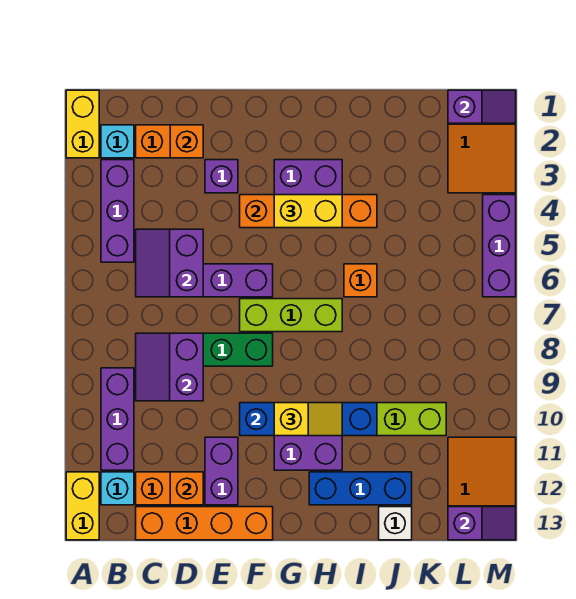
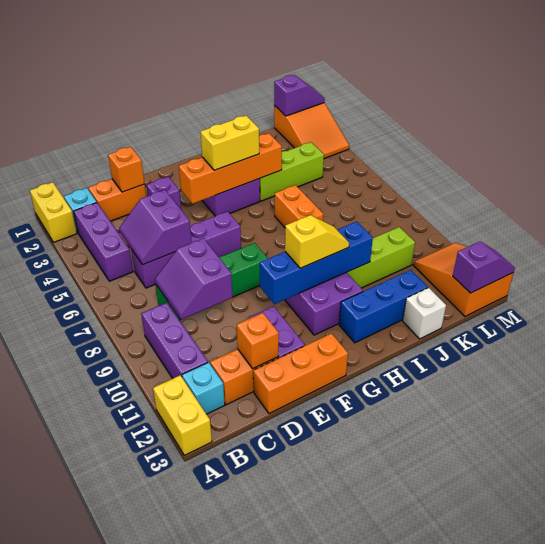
orange brick C13:F13 level 1 -> orange brick D13:F13 level 1
lime brick F7:H7 level 1 -> lime brick I4:K4 level 1
orange brick I6 level 1 -> orange brick I6:I7 level 1
purple brick M4:M6 level 1 -> none

